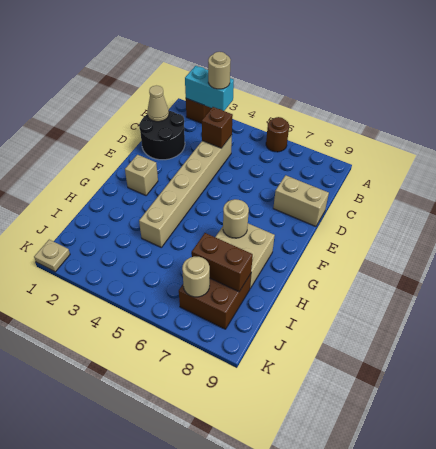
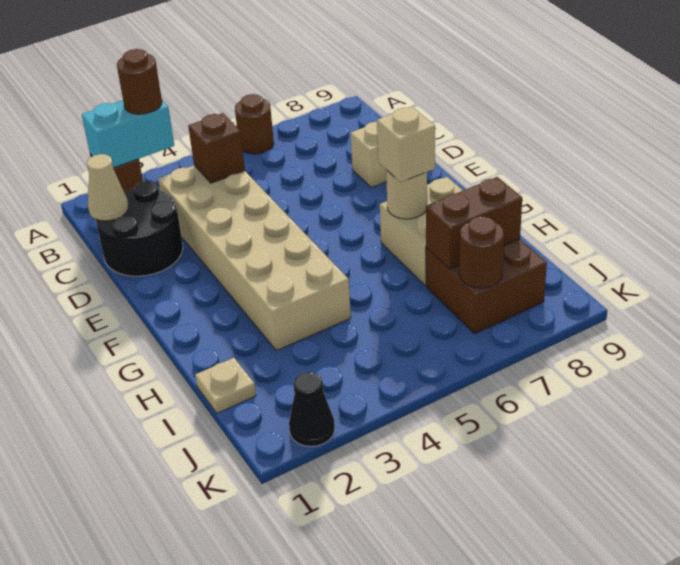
tan round brick A3 level 3 -> brown round brick A3 level 3
tan brick C4:H4 level 1 -> tan brick C3:H4 level 1
tan brick F2 level 1 -> tan brick G7 level 3
tan round brick J7 level 2 -> brown round brick J7 level 2
tan plate K1 level 1 -> tan plate I1 level 1
none -> black cone K2 level 1

